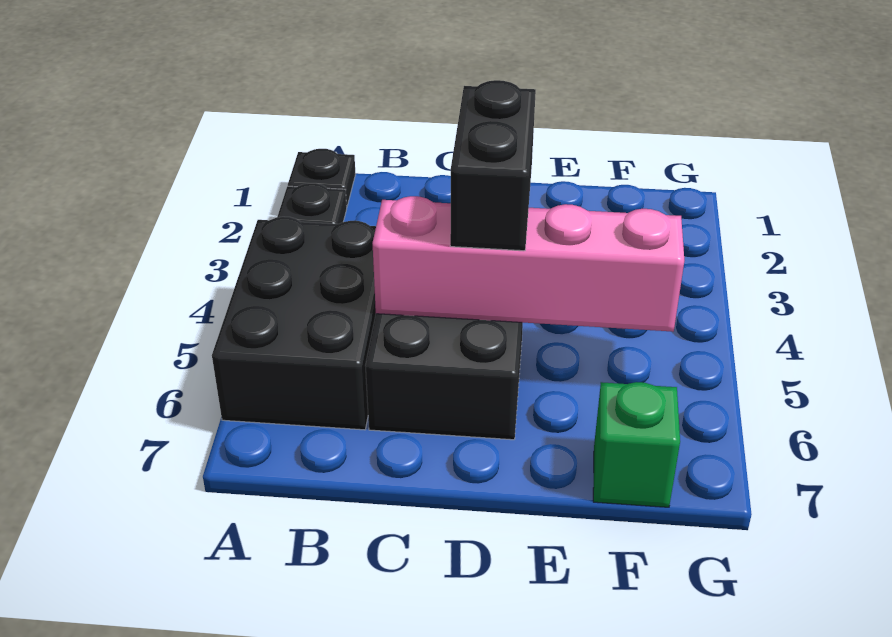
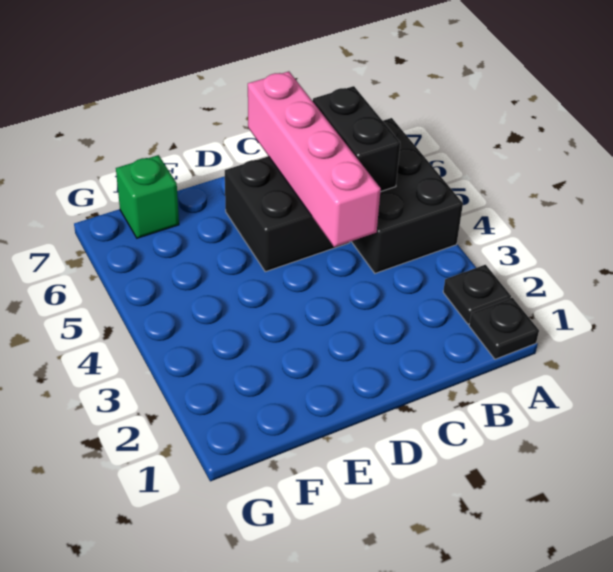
pink brick C5:F5 level 2 -> pink brick C4:C7 level 2
black brick D4:D5 level 3 -> black brick B5:B6 level 2

